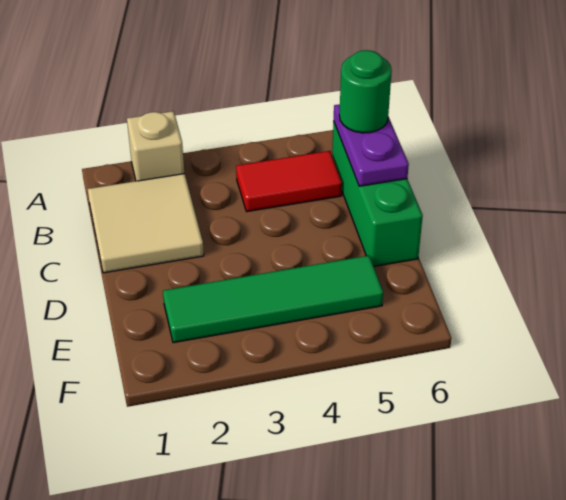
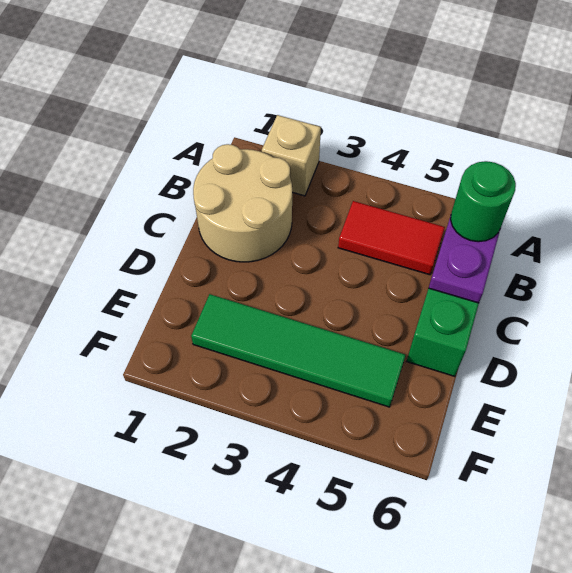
tan tile B1:C2 level 1 -> tan round brick B1:C2 level 1

